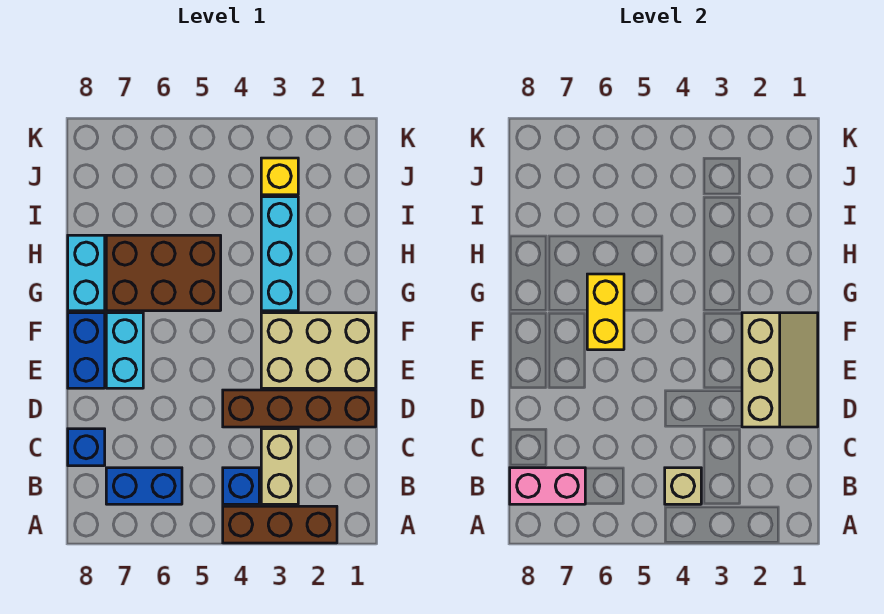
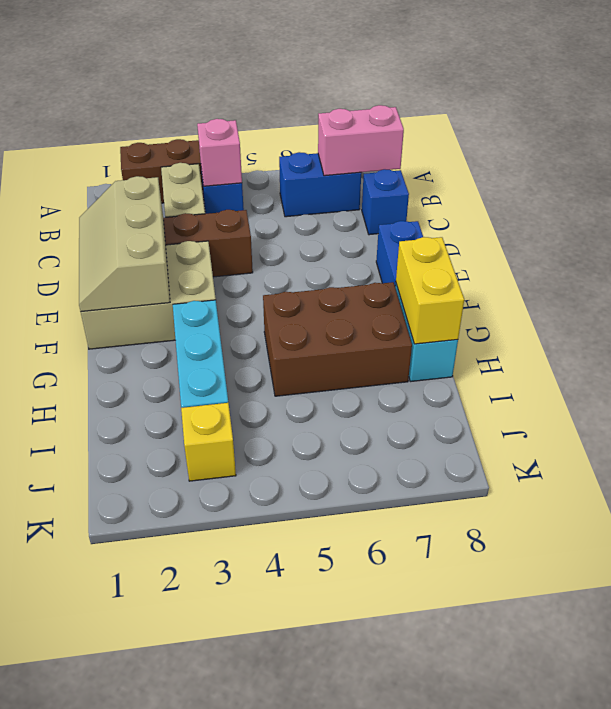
tan brick B4 level 2 -> pink brick B4 level 2
cyan brick E7:F7 level 1 -> none
yellow brick F6:G6 level 2 -> yellow brick G8:H8 level 2

